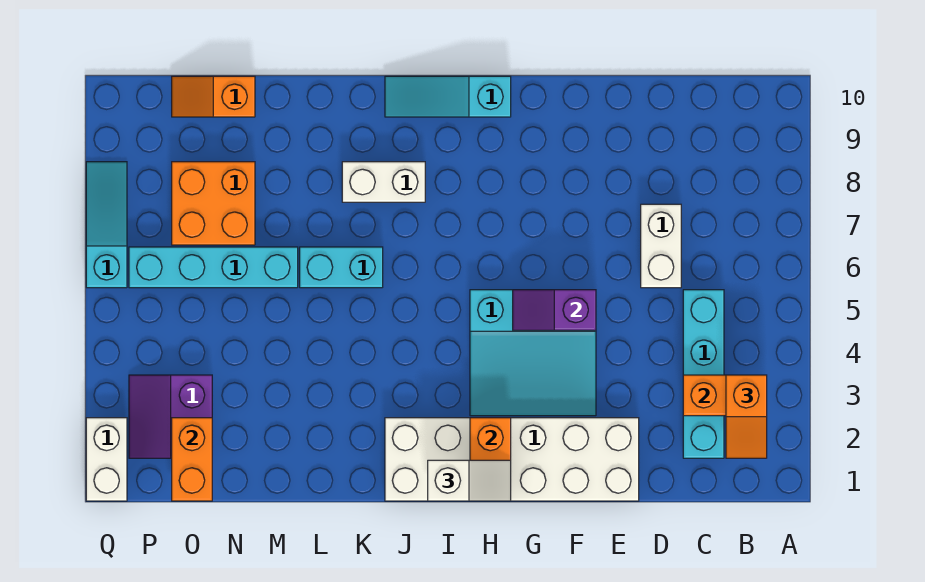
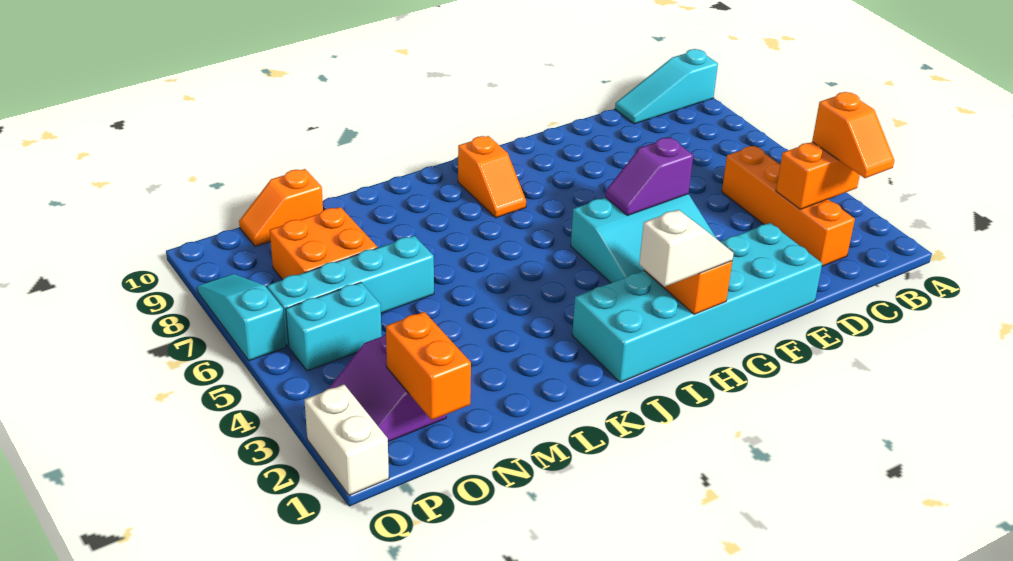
cyan brick C2:C5 level 1 -> orange brick C2:C5 level 1
white brick D6:D7 level 1 -> none
white brick E1:J2 level 1 -> cyan brick E1:J2 level 1
cyan slope H10:J10 level 1 top H -> cyan slope A10:C10 level 1 top A
none -> orange slope I8:I9 level 1 top 9
white brick J8:K8 level 1 -> none
cyan brick K6:L6 level 1 -> cyan brick O5:P5 level 1

